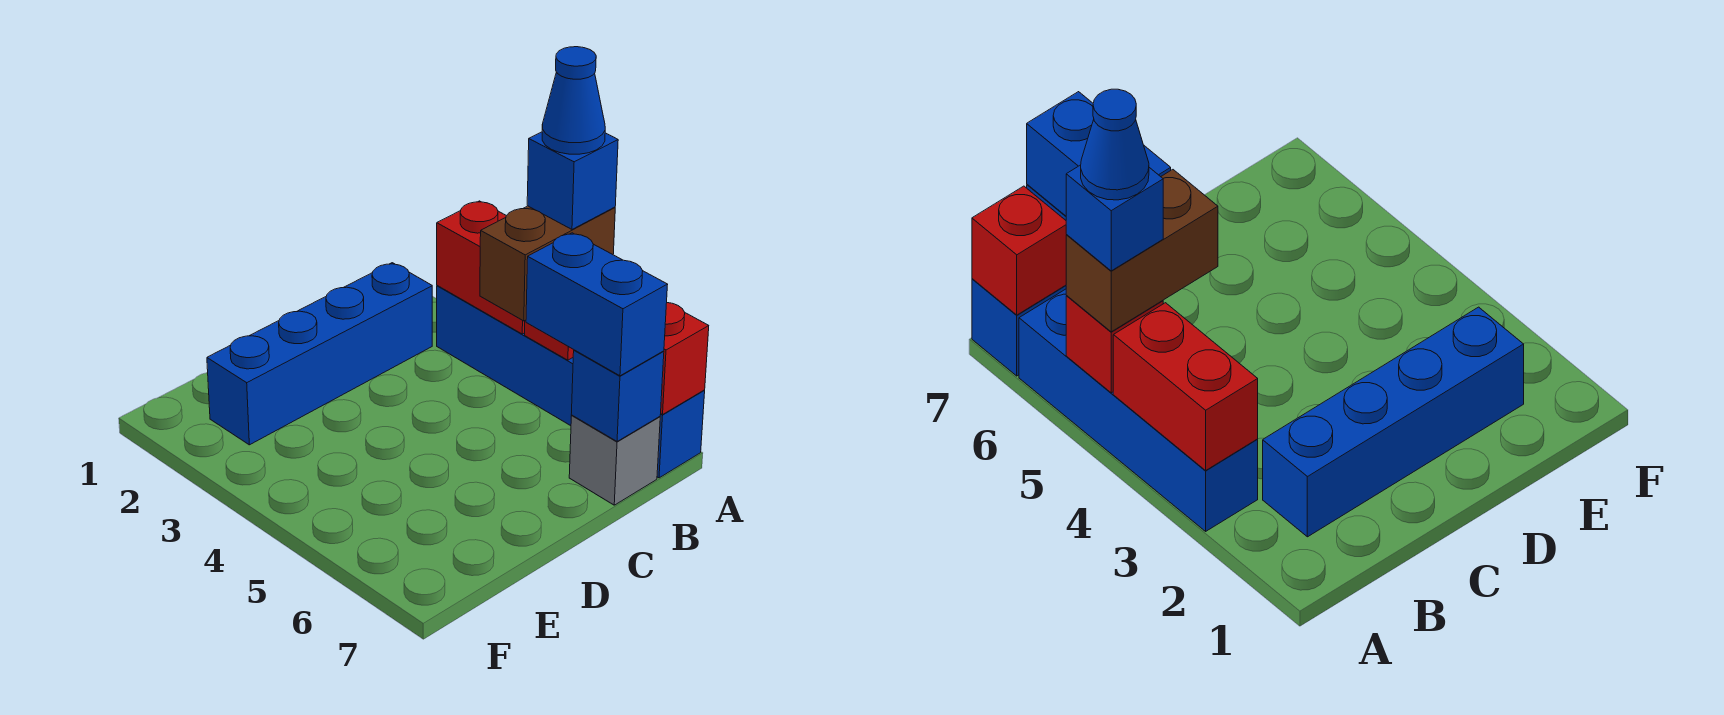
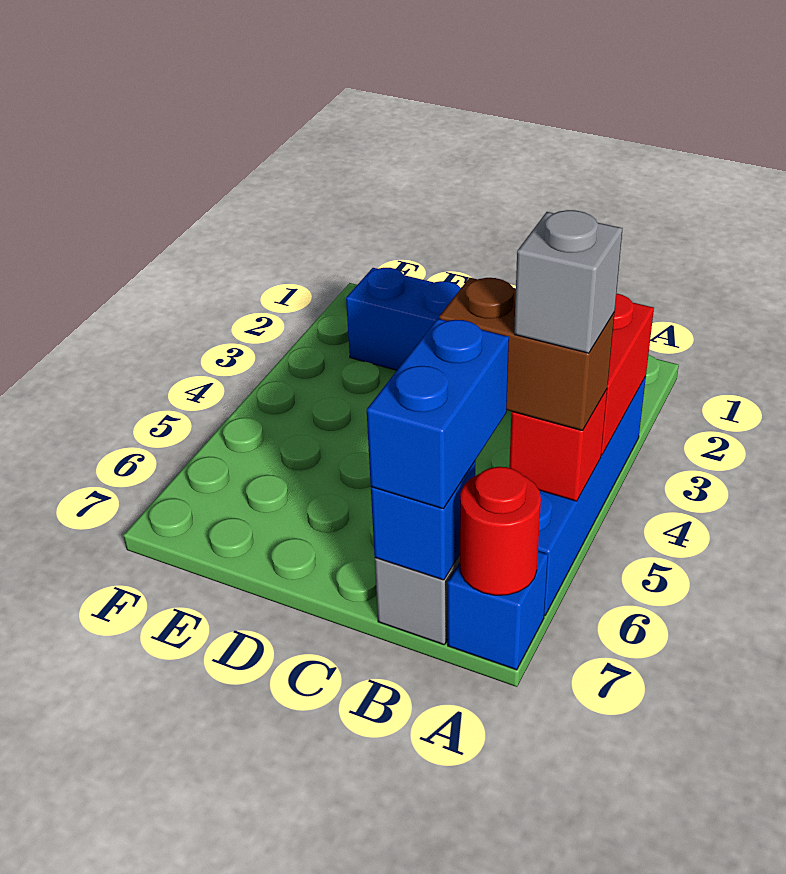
blue brick A5 level 4 -> grey brick A5 level 4
blue cone A5 level 5 -> none
red brick A7 level 2 -> red round brick A7 level 2

